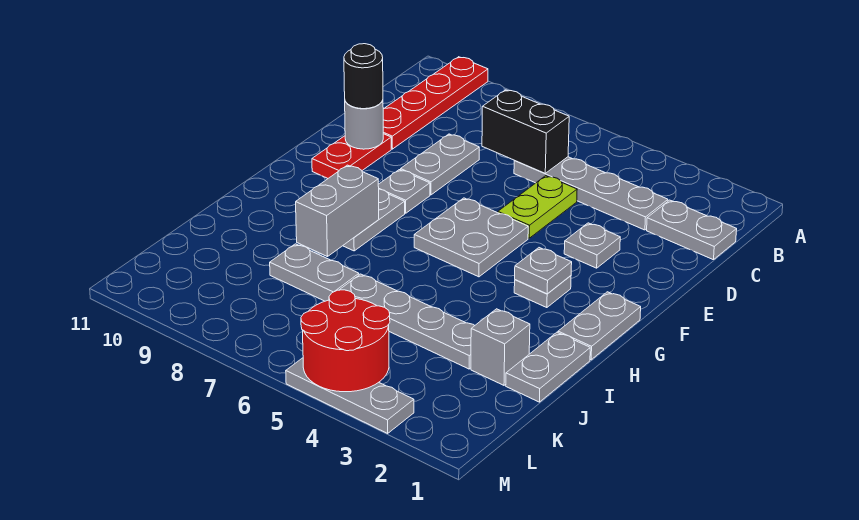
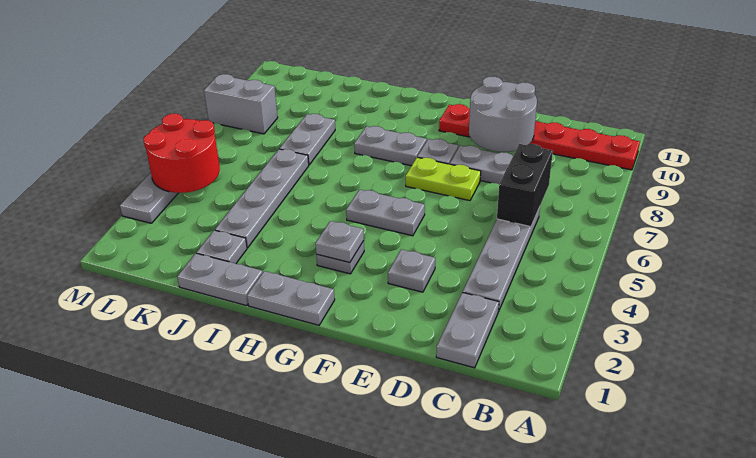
lime plate D5:E5 level 1 -> lime plate E7:F7 level 1
grey round brick E10 level 2 -> grey round brick D9:E10 level 2
black round brick E10 level 3 -> none
grey plate F5:G6 level 1 -> grey plate F5:G5 level 1
grey brick H8:I8 level 2 -> grey brick L8:M8 level 1
grey brick J2 level 1 -> grey plate J2 level 1

